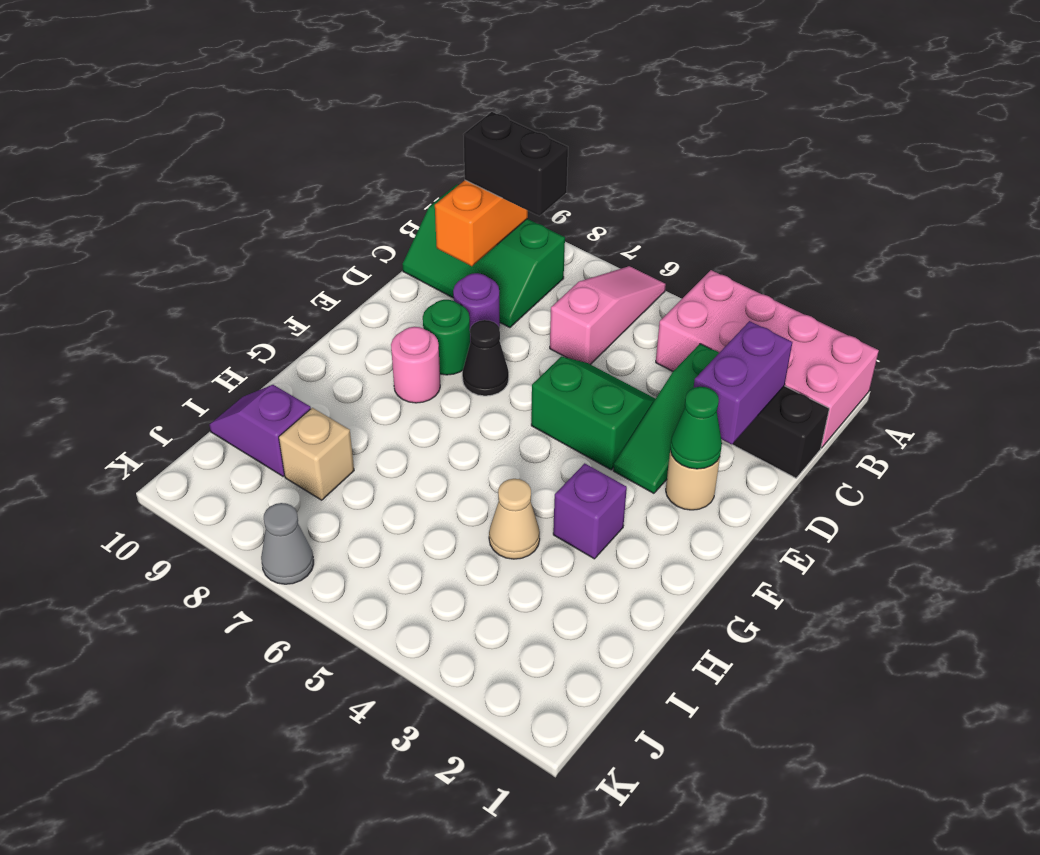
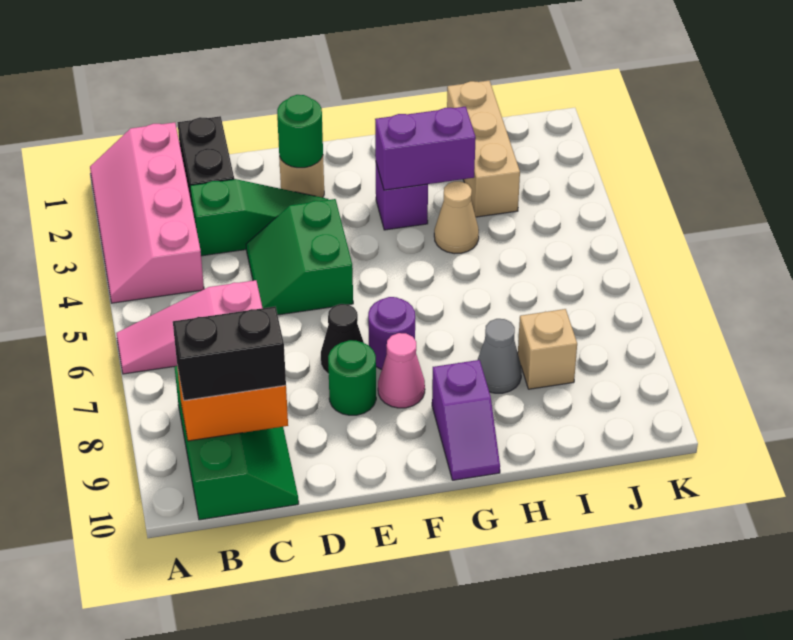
pink brick A1:B4 level 1 -> pink slope A1:B4 level 1 top B
black brick B8:B9 level 3 -> black brick B9:C9 level 3
purple brick C2:D2 level 2 -> purple brick G3:H3 level 2
purple round brick D8 level 1 -> purple round brick F7 level 1
green cone E2 level 2 -> green round brick E2 level 2
pink round brick F8 level 1 -> pink cone F8 level 1
none -> tan brick I1:I3 level 1
purple slope I9:I10 level 1 top 9 -> purple slope G9:G10 level 1 top 9
grey cone K7 level 1 -> grey cone H8 level 1

